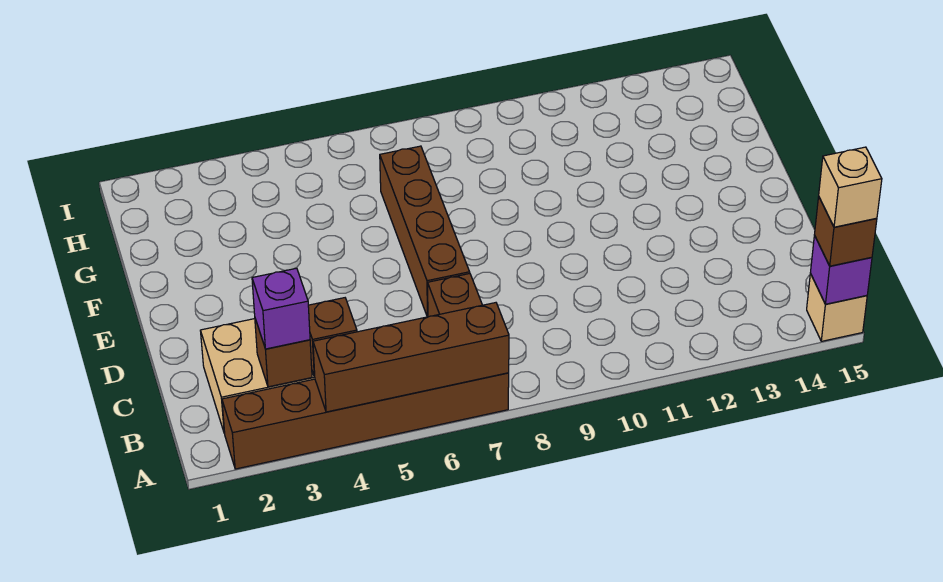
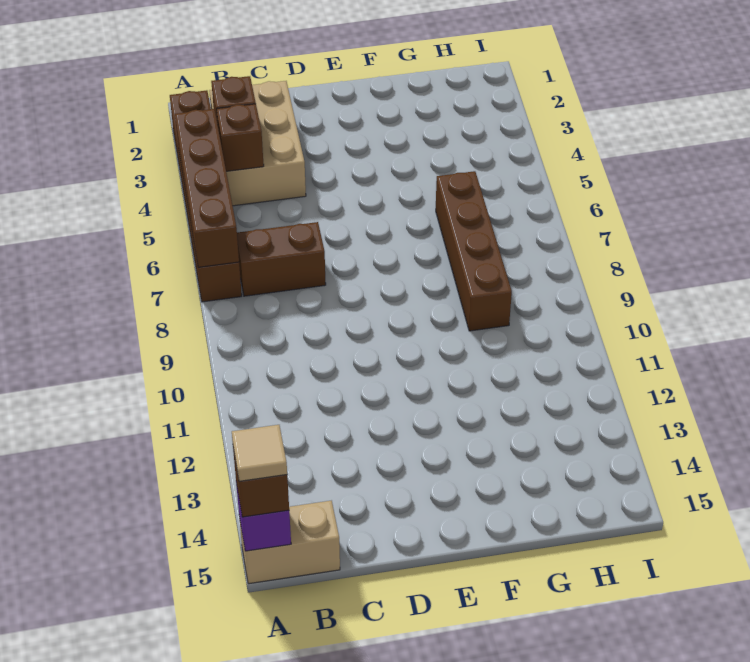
tan brick A15 level 1 -> tan brick A15:B15 level 1
tan brick A15 level 4 -> tan tile A15 level 4
purple brick B3 level 3 -> none
brown brick D7:G7 level 1 -> brown brick G6:G9 level 1

